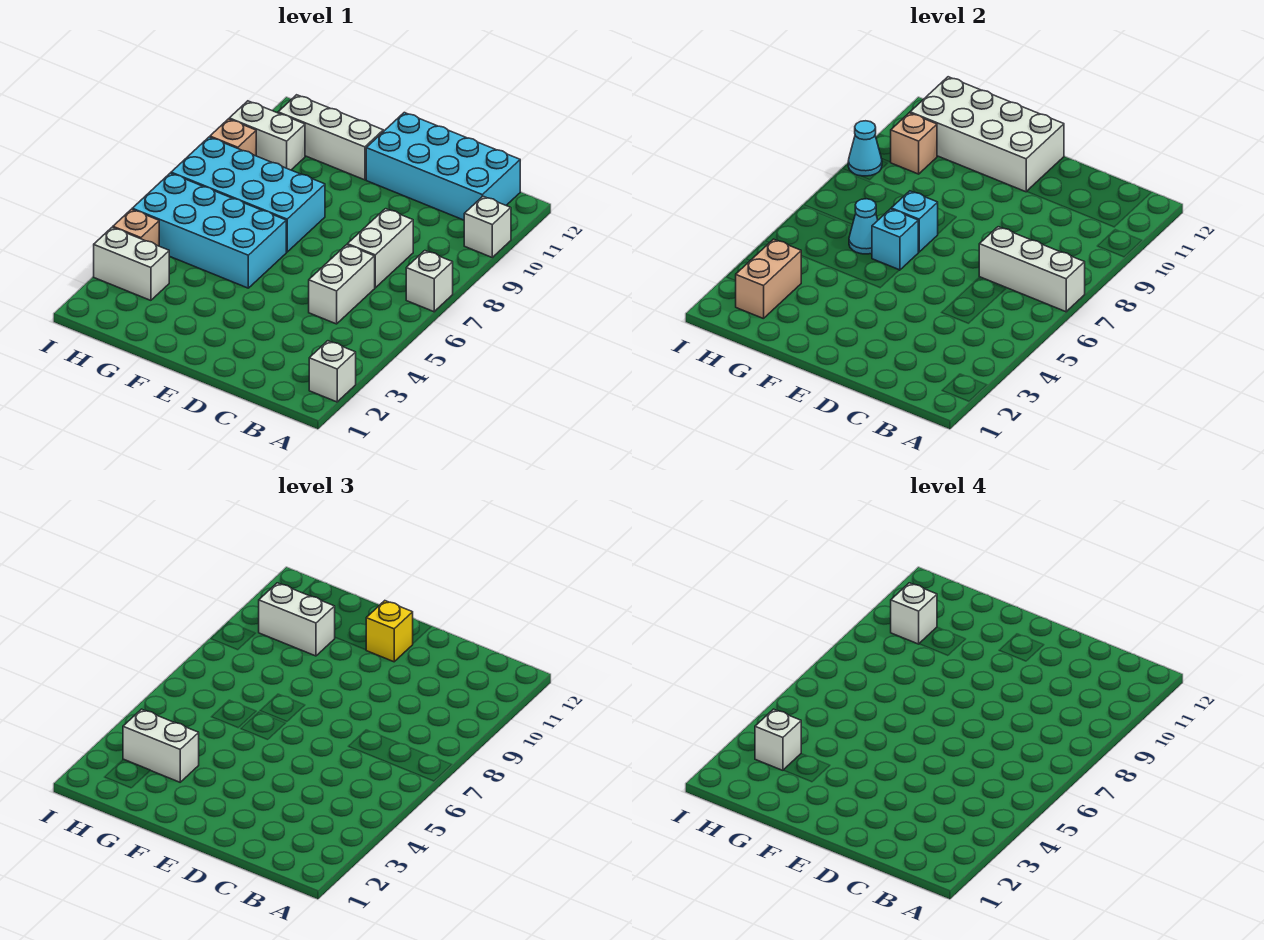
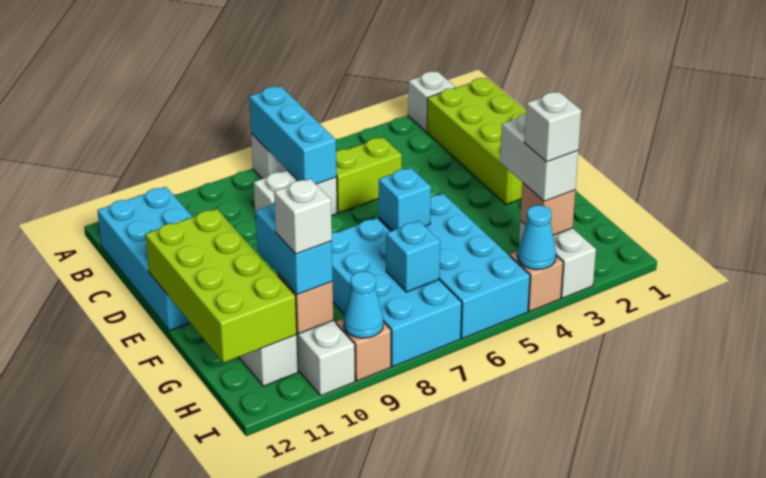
white brick A7:C7 level 2 -> cyan brick A7:C7 level 2
white brick A10 level 1 -> none
none -> lime brick B1:E2 level 1
white brick C5:C6 level 1 -> lime brick C5:C6 level 1
white brick E11:H12 level 2 -> lime brick E11:H12 level 2
yellow brick E11 level 3 -> none
cyan brick F7 level 2 -> cyan brick H7 level 2
cyan cone G6 level 2 -> cyan cone I4 level 2
white brick G10:H10 level 3 -> cyan brick G10:H10 level 3
tan brick H2:H3 level 2 -> tan brick H3 level 2

